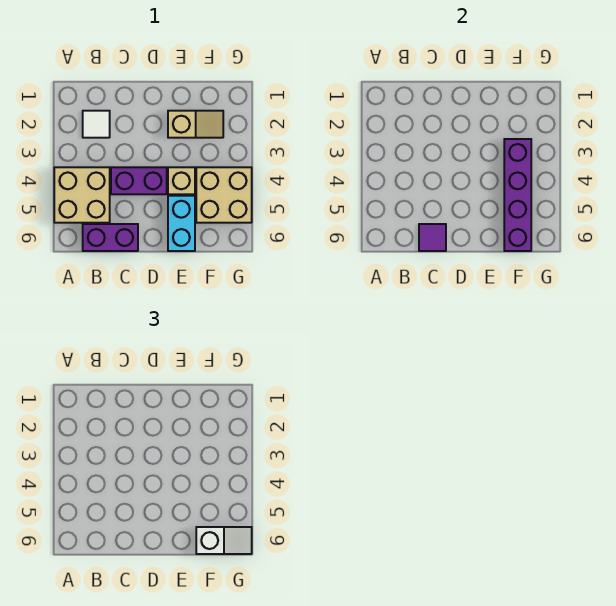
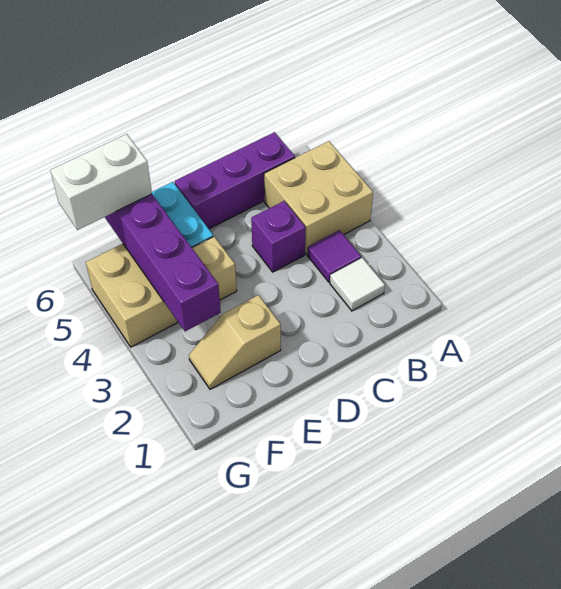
purple brick B6:C6 level 1 -> purple brick B6:D6 level 1
purple brick C4:D4 level 1 -> purple brick C4 level 1
purple tile C6 level 2 -> purple tile B3 level 1
white slope F6:G6 level 3 top F -> white brick F6:G6 level 3

